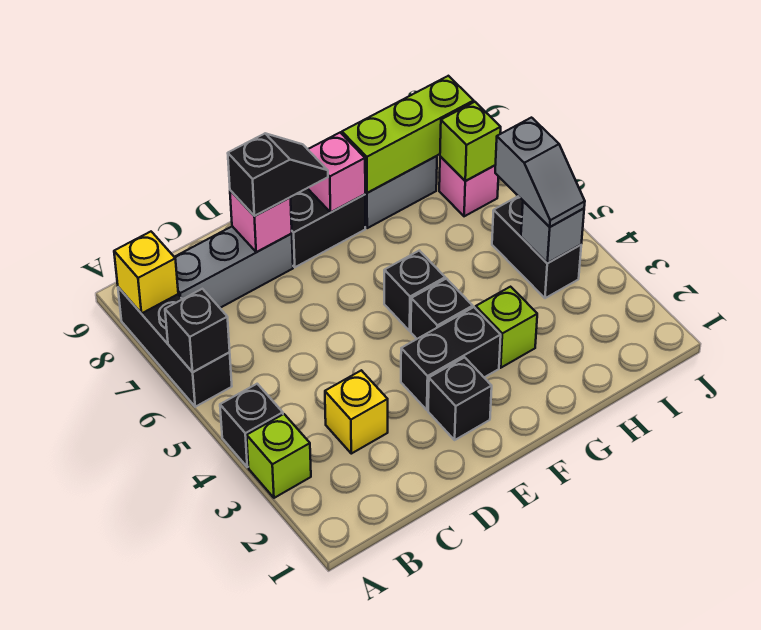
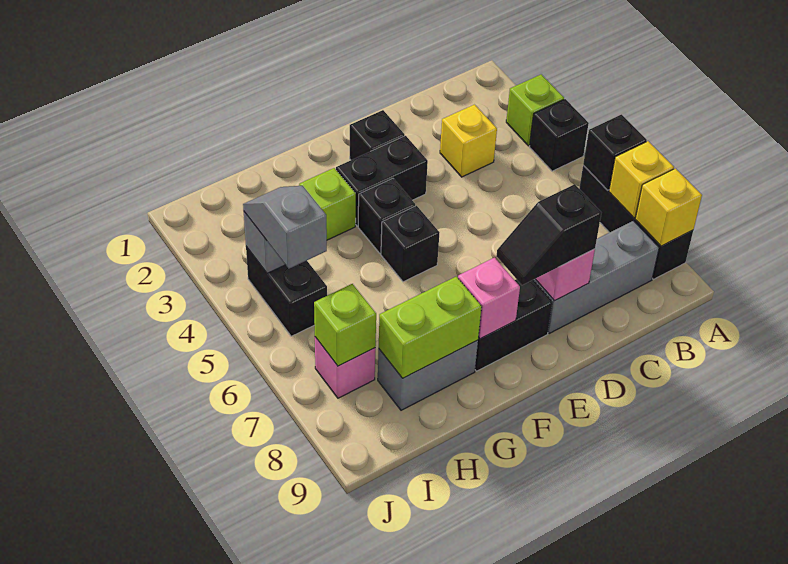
none -> yellow brick A7 level 2
lime brick G8:I8 level 2 -> lime brick G8:H8 level 2

